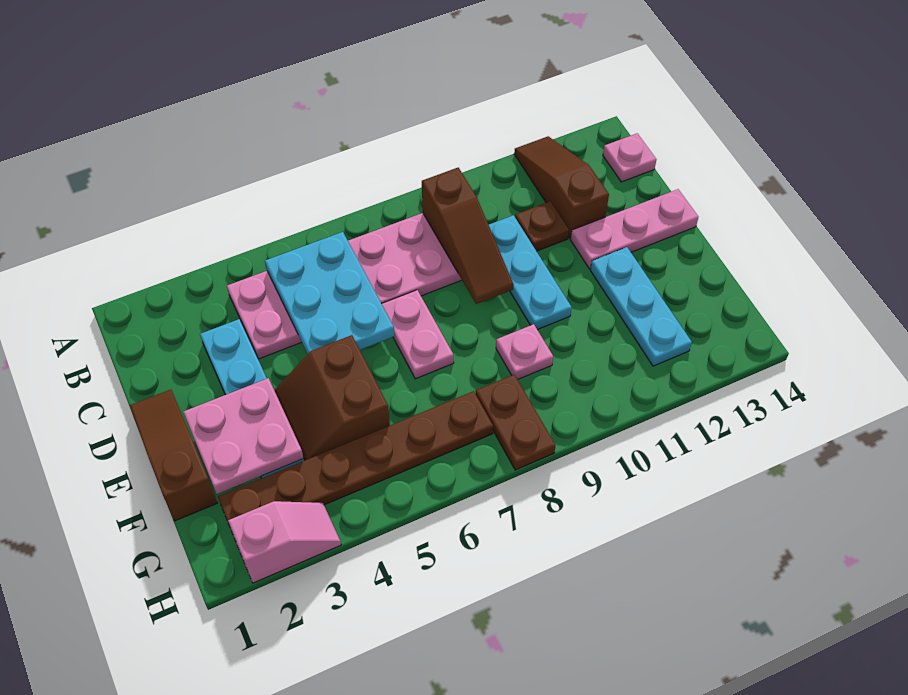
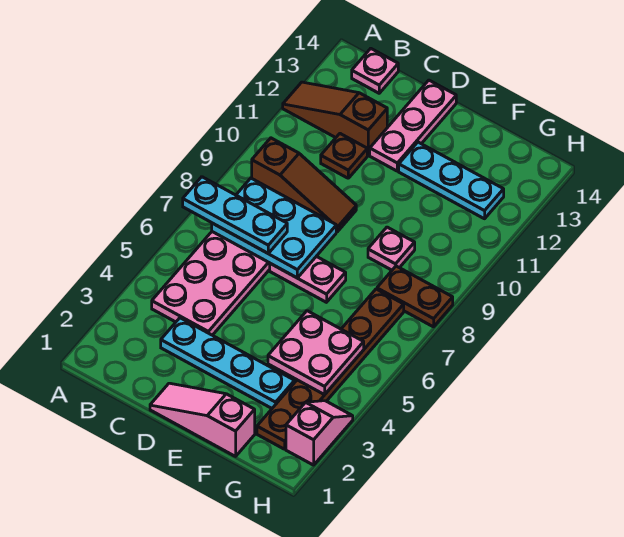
cyan plate B5:D6 level 2 -> cyan plate B7:D8 level 2
cyan plate C10:E10 level 1 -> cyan plate A7:C7 level 3
brown slope D1:F1 level 1 top F -> pink slope D1:F1 level 1 top F
pink plate E2:F3 level 2 -> pink plate F4:G5 level 2
brown slope E4:F5 level 1 top 5 -> none

